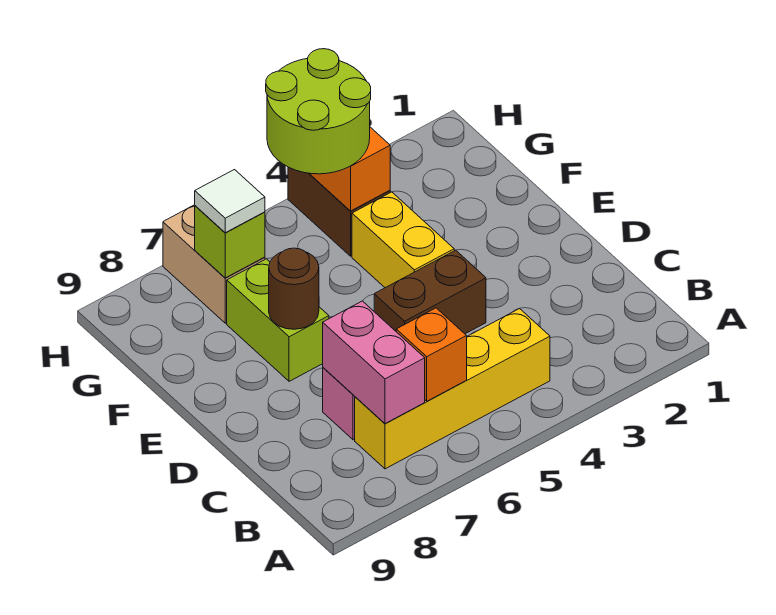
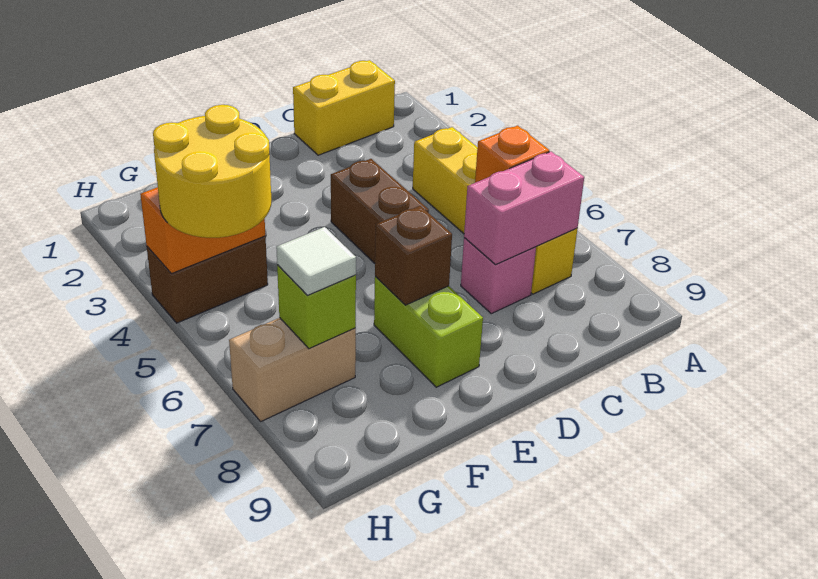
yellow brick E4:F4 level 1 -> yellow brick B1:C1 level 1
lime brick E7:F7 level 1 -> lime brick E7:E8 level 1
brown round brick E7 level 2 -> brown brick E7 level 2
lime round brick G4:H5 level 3 -> yellow round brick G4:H5 level 3

